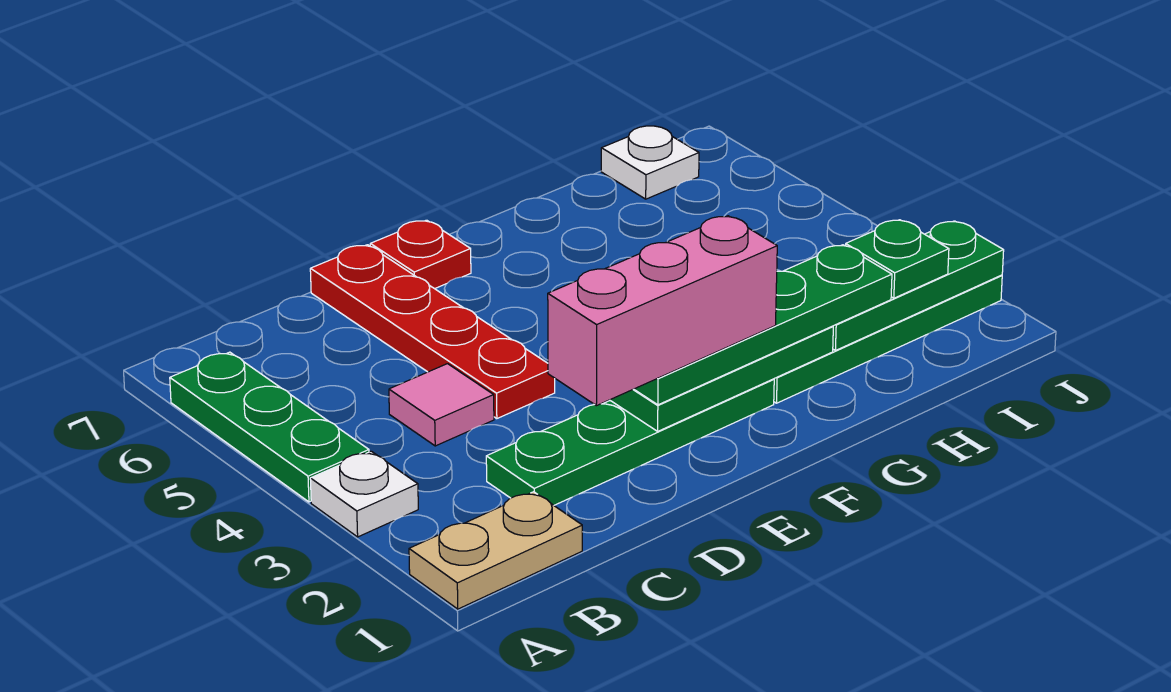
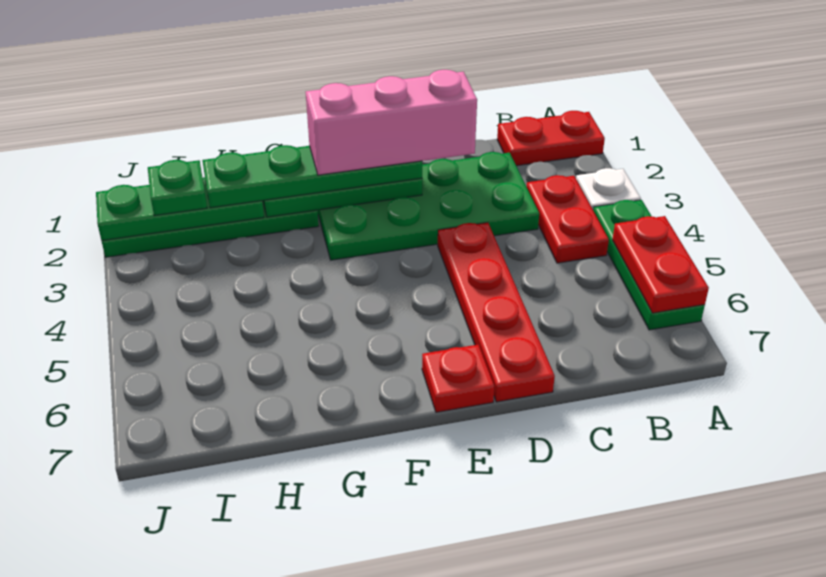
tan plate A1:B1 level 1 -> red plate A1:B1 level 1
none -> red plate A5:A6 level 2
none -> red plate B3:B4 level 1
green plate C2:F2 level 1 -> green plate C2:F3 level 1
pink tile C4 level 1 -> none
white plate I7 level 1 -> none

